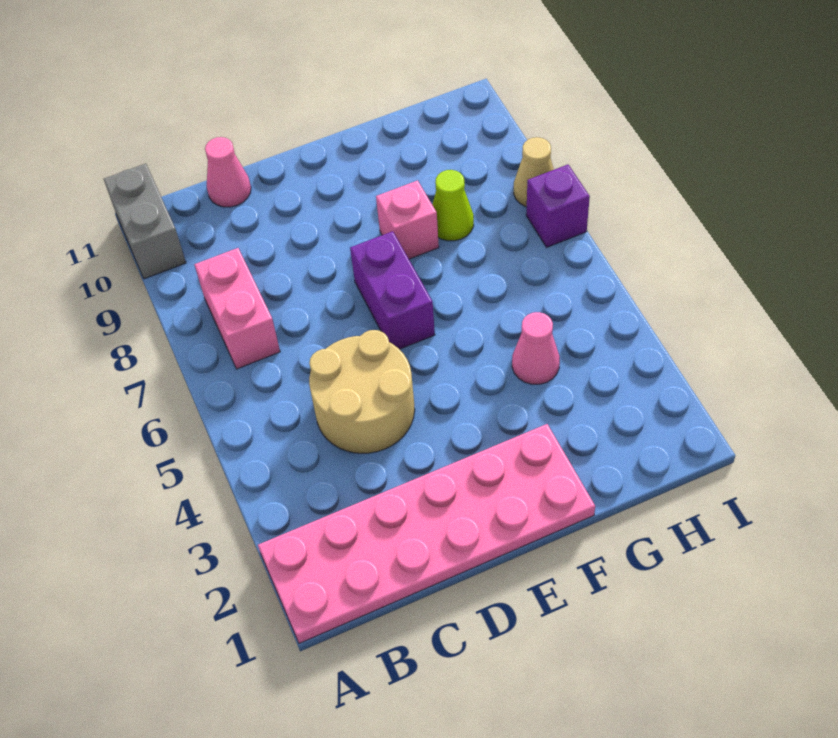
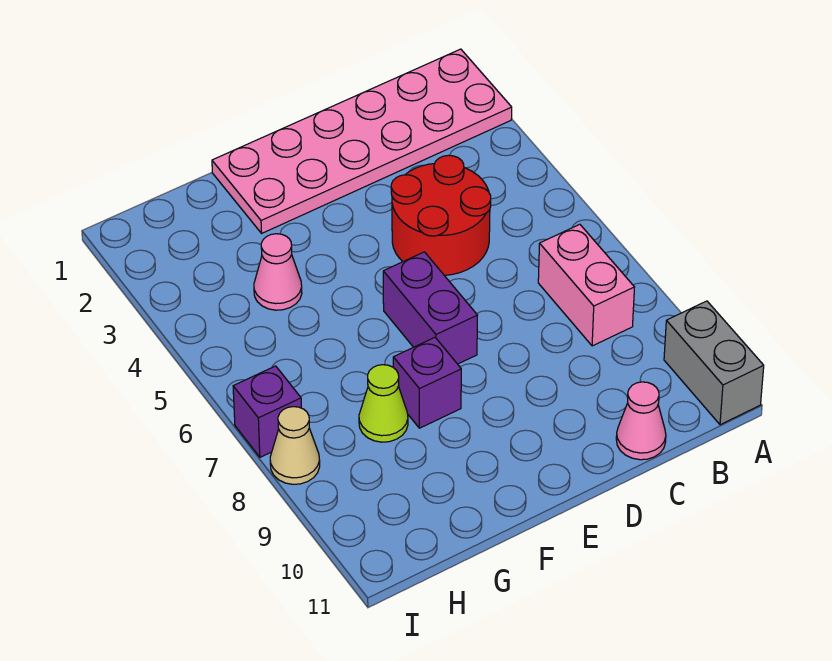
tan round brick C4:D5 level 1 -> red round brick C4:D5 level 1
pink brick F8 level 1 -> purple brick F8 level 1

